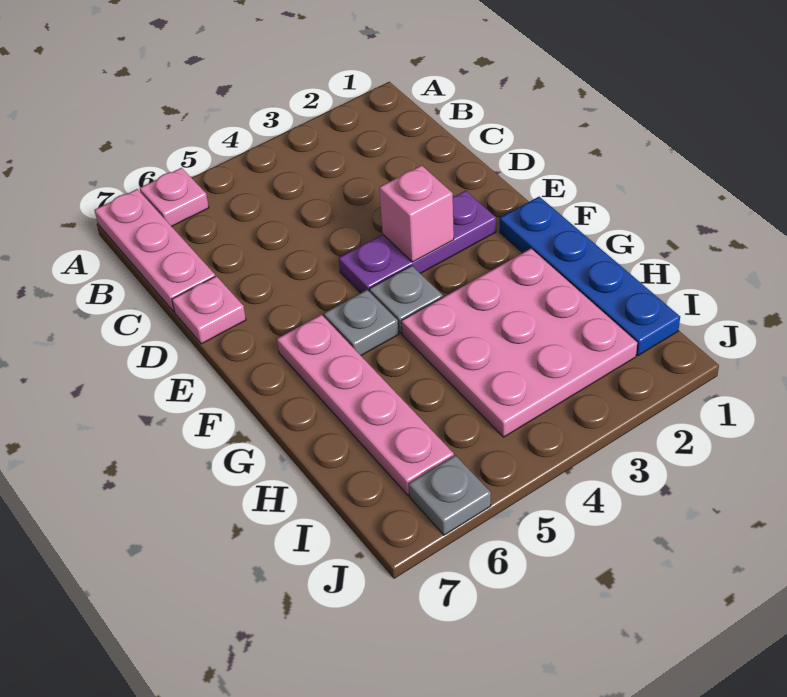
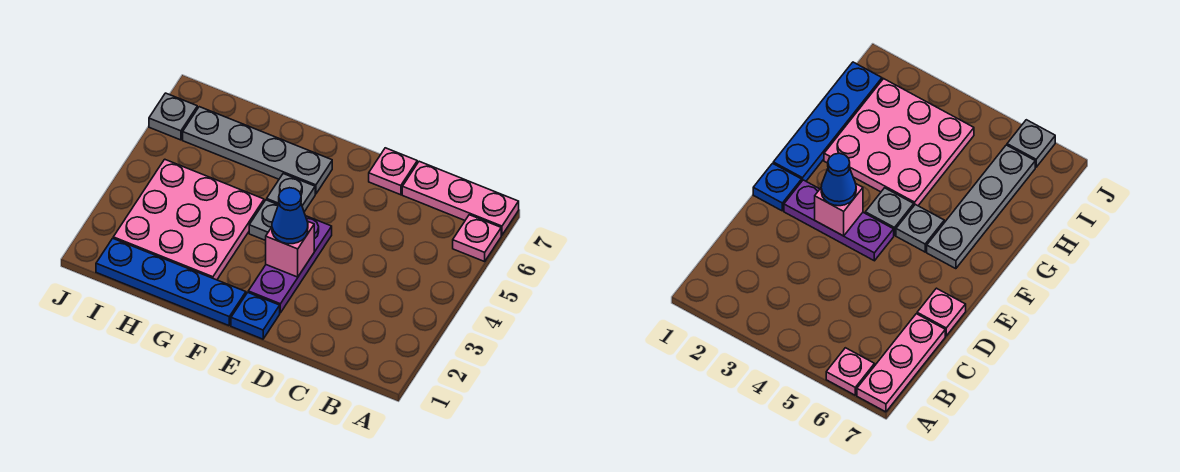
none -> blue plate E1 level 1
none -> blue cone E3 level 3
pink plate F6:I6 level 1 -> grey plate F6:I6 level 1

